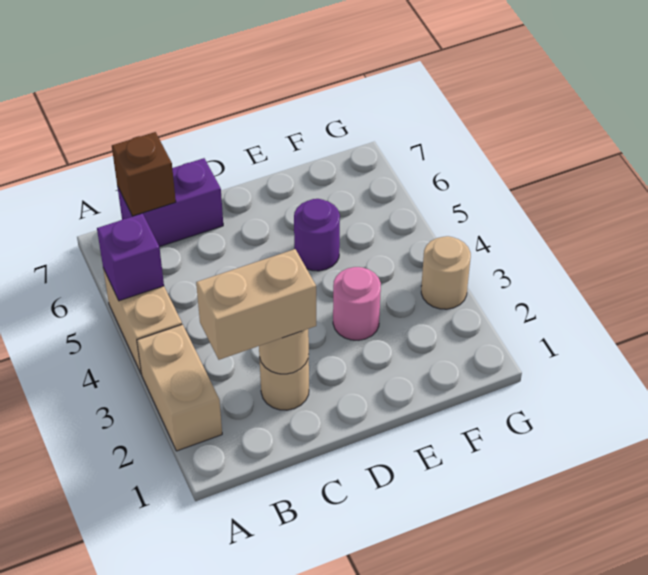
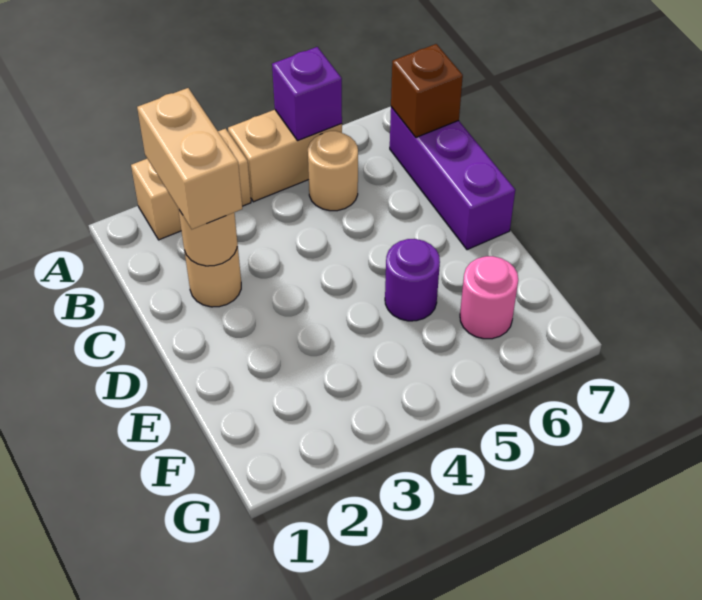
purple brick B7:C7 level 1 -> purple brick B7:D7 level 1
pink round brick E3 level 1 -> pink round brick F6 level 1
tan round brick G3 level 1 -> tan round brick B5 level 1

